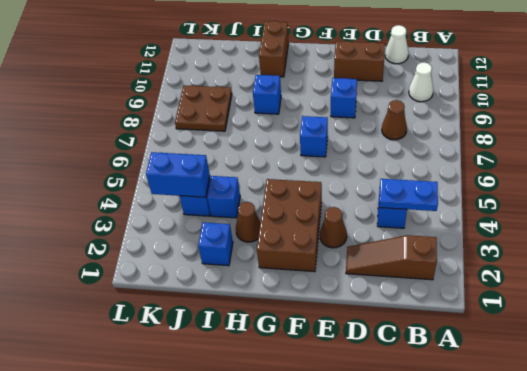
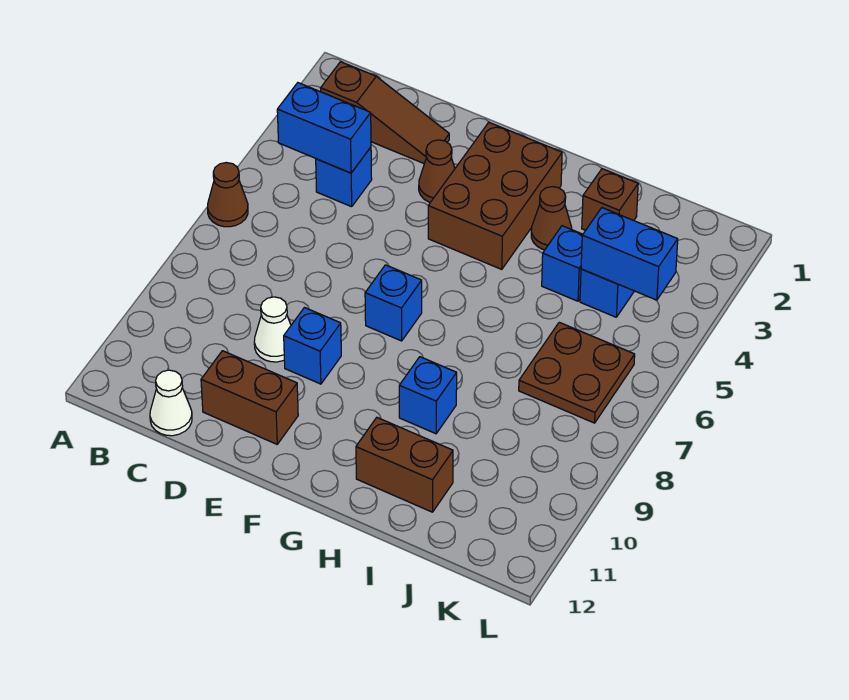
blue plate B4:C4 level 2 -> blue brick B4:C4 level 2
white cone B10 level 1 -> white cone D9 level 1
brown cone C8 level 1 -> brown cone A6 level 1
brown brick H11:H12 level 1 -> brown brick H11:I11 level 1
blue brick I2 level 1 -> brown brick I2 level 1
brown plate J8:K9 level 1 -> brown plate J6:K7 level 1

